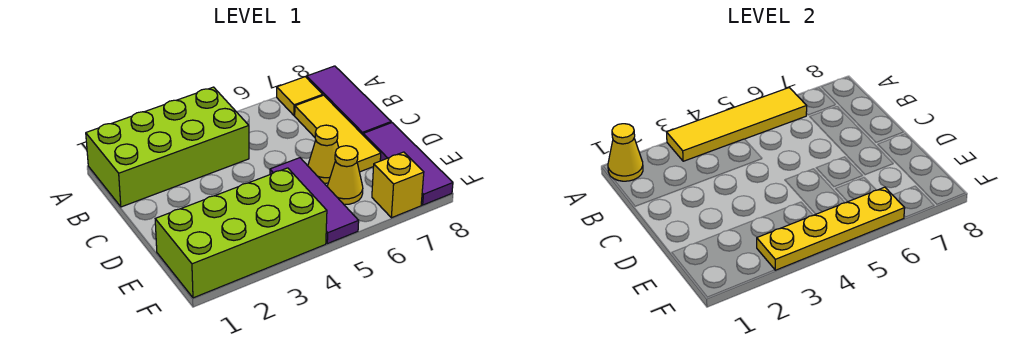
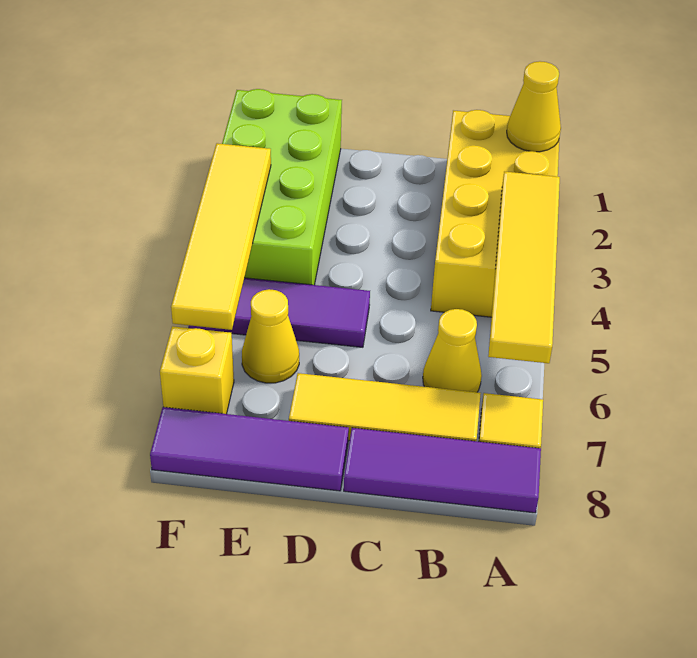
lime brick A1:B4 level 1 -> yellow brick A1:B4 level 1
yellow cone D6 level 1 -> yellow cone B6 level 1
yellow plate F3:F6 level 2 -> yellow tile F3:F6 level 2

